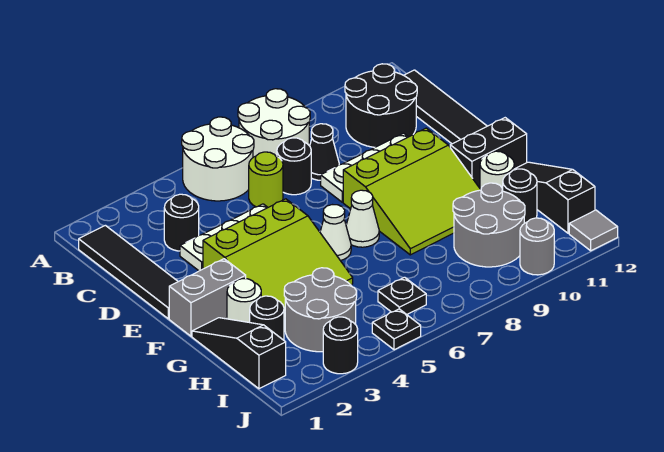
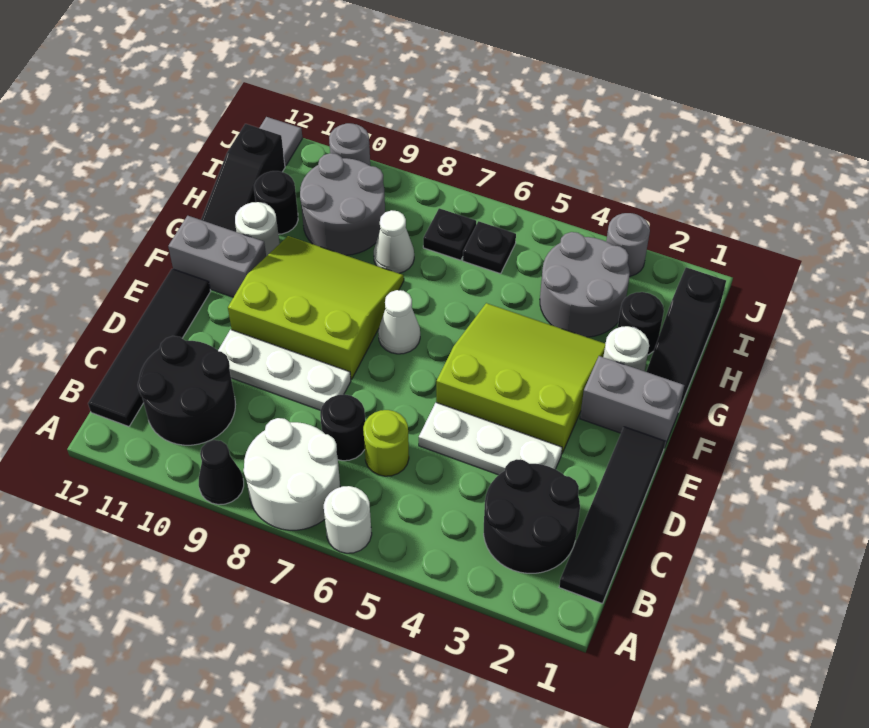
white round brick A5:B6 level 1 -> white round brick A6 level 1
black round brick C3 level 1 -> black round brick B2:C3 level 1
black cone C8 level 1 -> black cone A9 level 1
white cone F6 level 1 -> white cone H8 level 1
black brick F11:F12 level 1 -> grey brick F11:F12 level 1
black round brick J3 level 1 -> grey round brick J3 level 1
black plate J5 level 1 -> black plate I7 level 1

